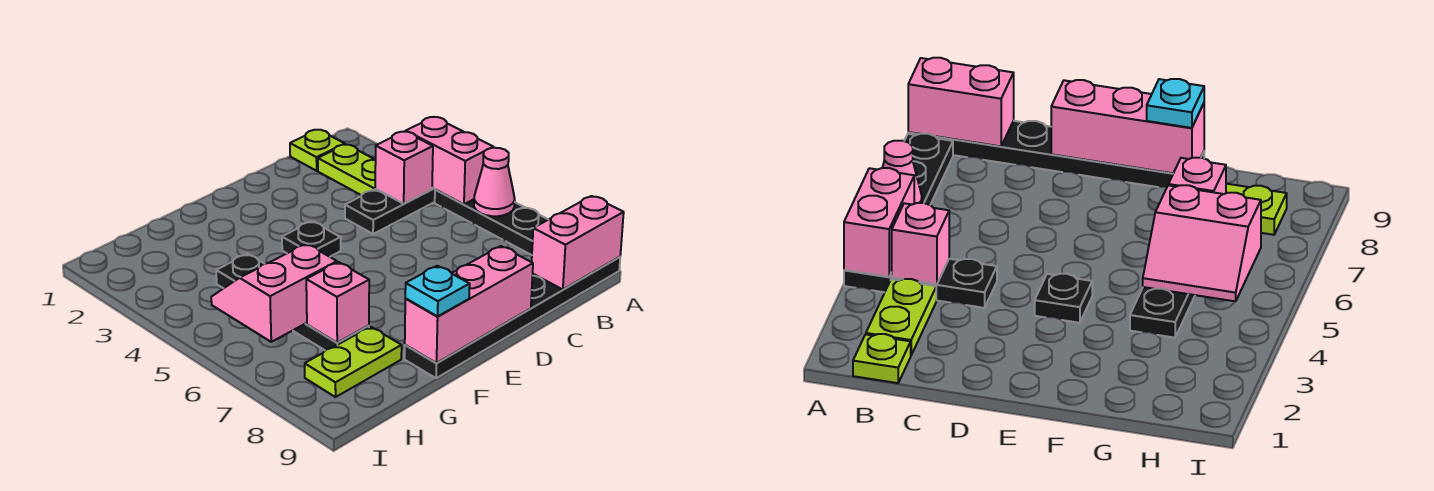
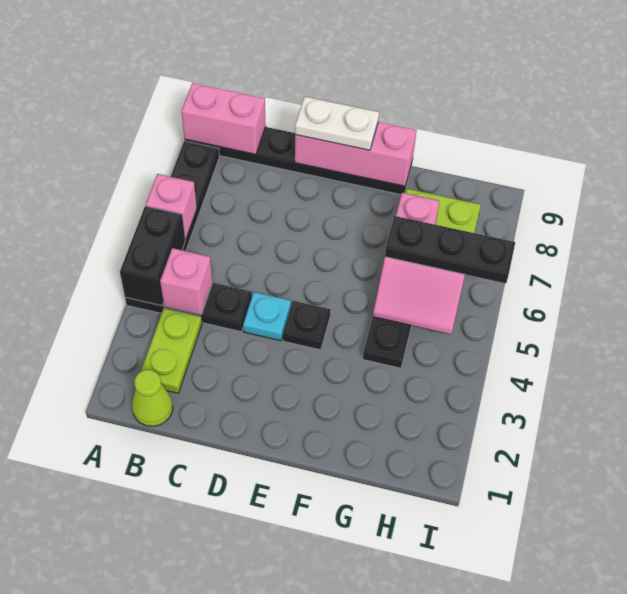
pink brick A4:A5 level 2 -> black brick A4:A5 level 2
pink cone A6 level 2 -> pink brick A6 level 2
lime plate B1 level 1 -> lime cone B1 level 1
none -> white plate D9:E9 level 3
cyan plate F9 level 3 -> cyan plate D4 level 1
none -> black plate G6:I6 level 3

